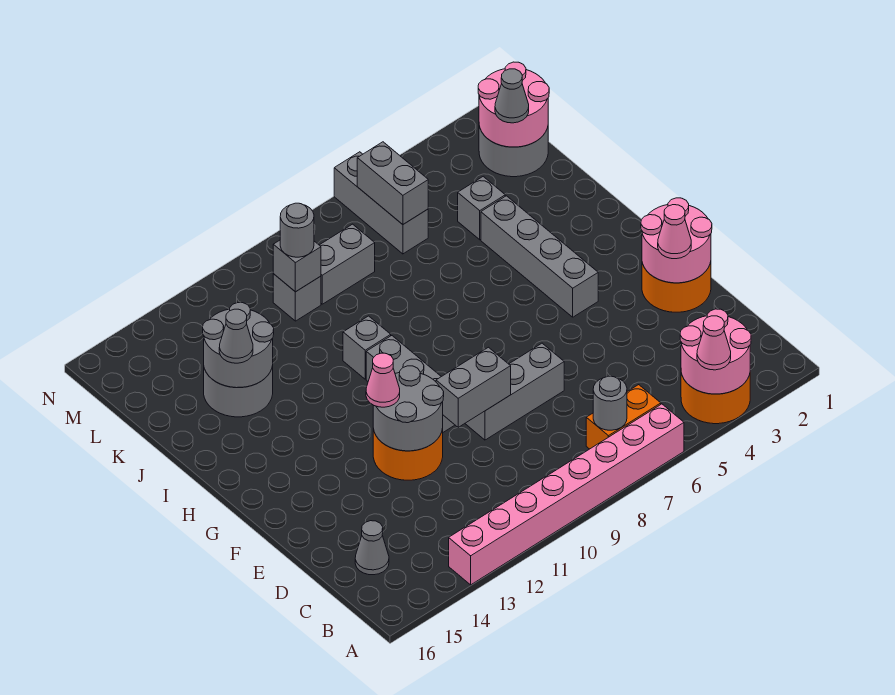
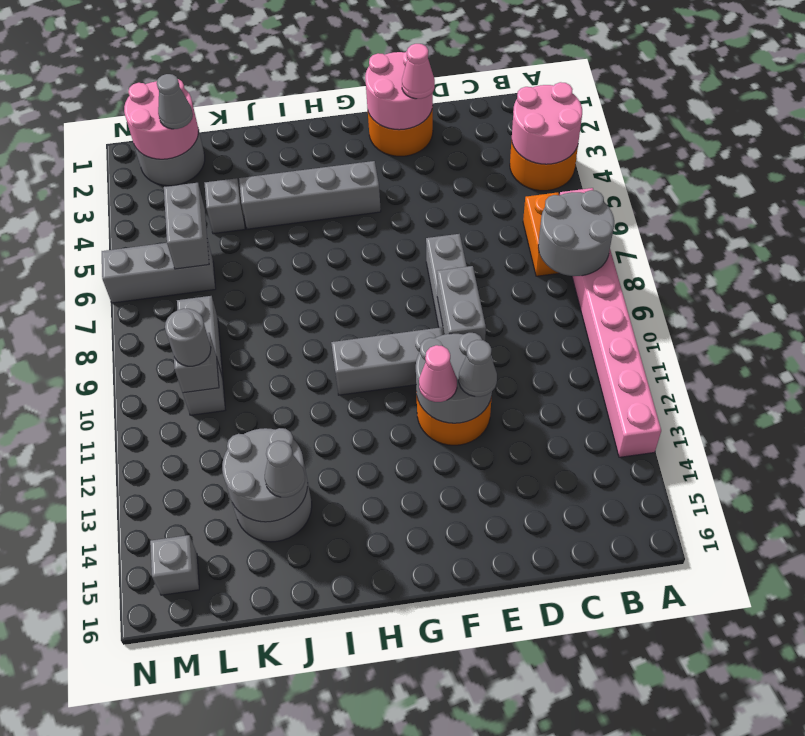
pink cone A4 level 3 -> none
grey round brick B7 level 2 -> grey round brick A7:B8 level 2
grey cone C15 level 1 -> grey cone E12 level 3
grey brick I10 level 1 -> grey brick M15 level 1
grey brick L6:M6 level 2 -> grey brick L5:L6 level 2

